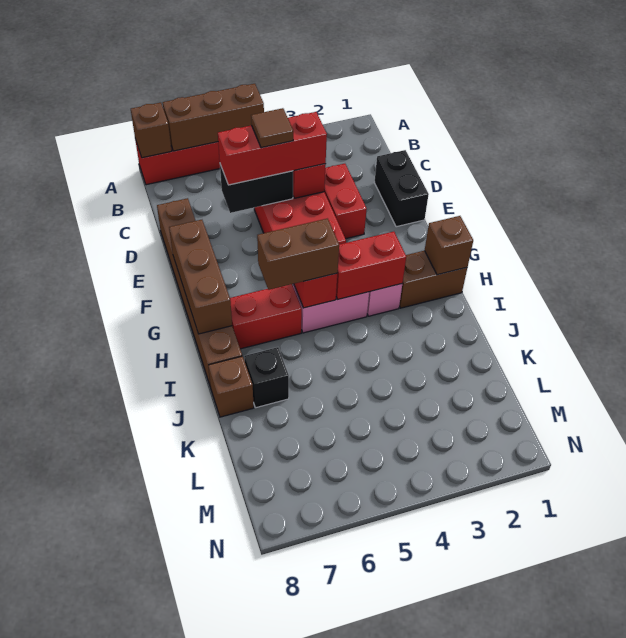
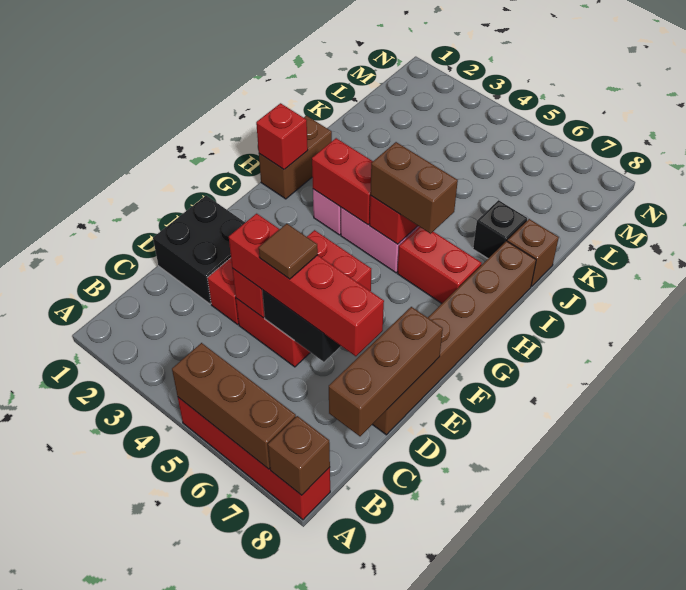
black brick D1:E1 level 1 -> black brick D1:E2 level 1
red brick D4:D6 level 3 -> red brick D4:D7 level 3
brown brick F8:H8 level 2 -> brown brick C8:E8 level 2
brown brick H1:H2 level 1 -> brown brick H1:I1 level 1
brown brick H1 level 2 -> red brick H1 level 2

